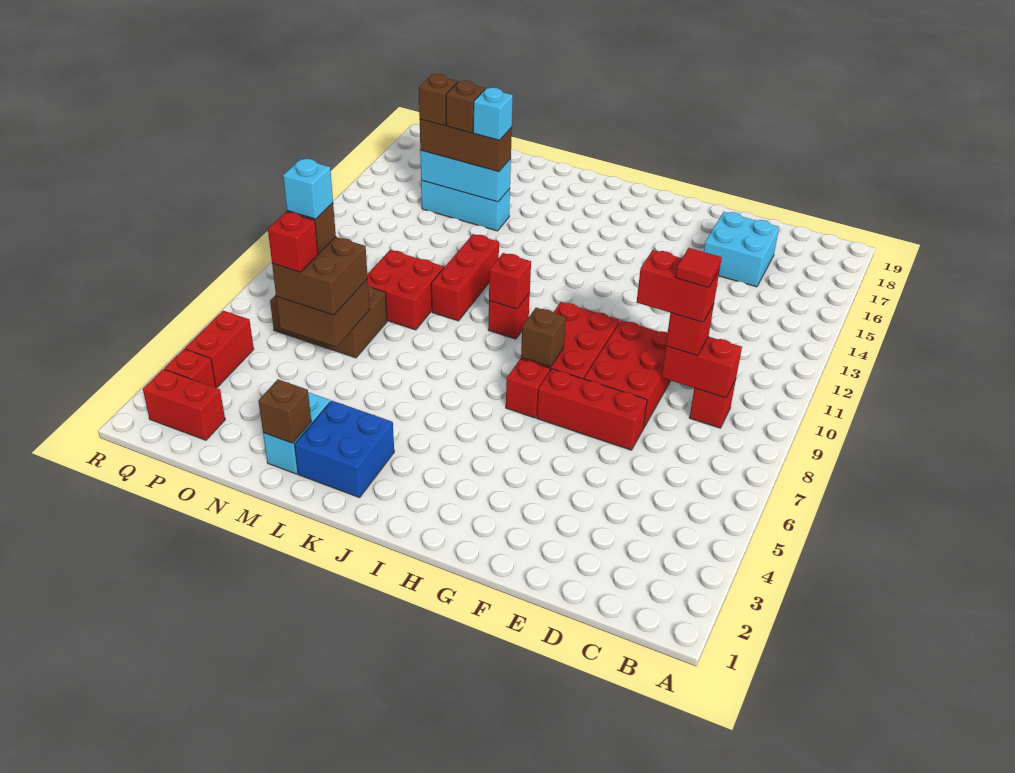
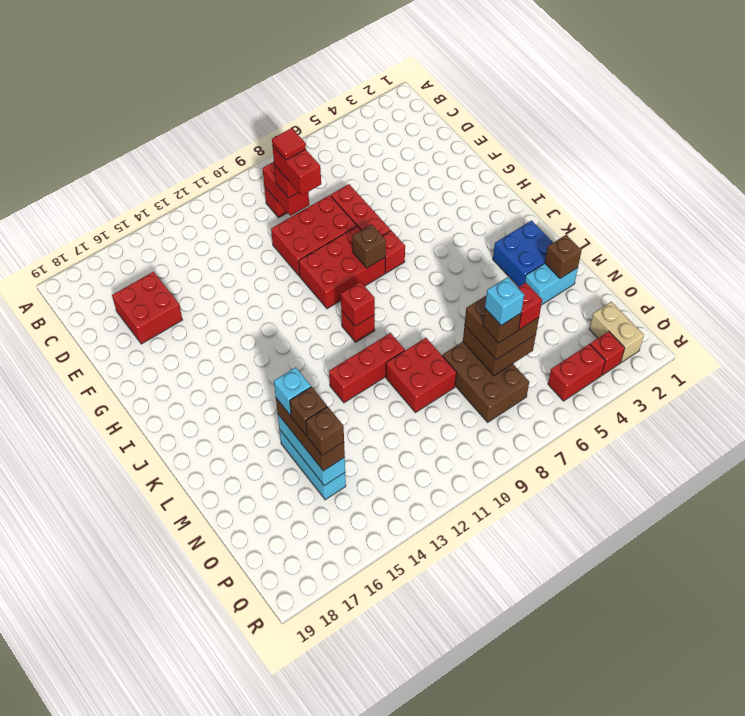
cyan brick D16:E17 level 1 -> red brick D16:E17 level 1
red brick P2:Q2 level 1 -> tan brick P2:Q2 level 1

